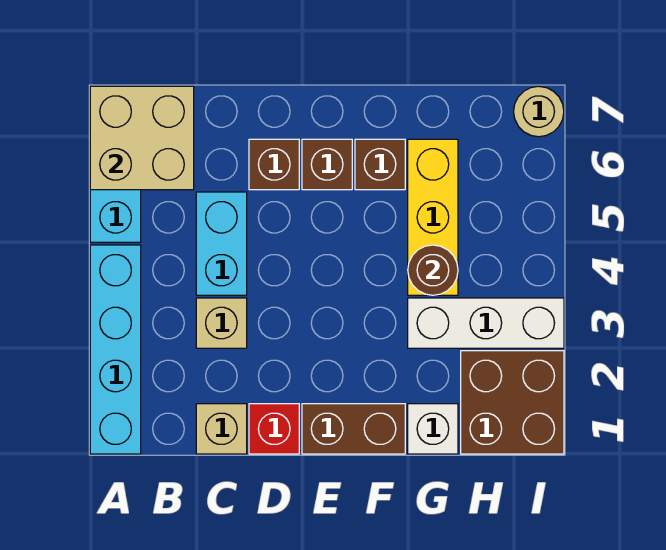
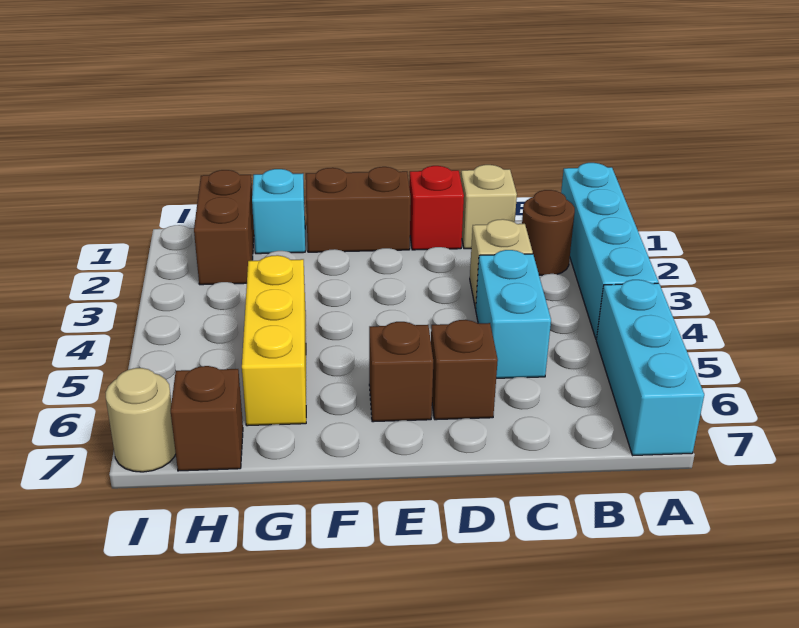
tan brick A6:B7 level 2 -> none
brown brick F6 level 1 -> brown brick H7 level 1
white brick G1 level 1 -> cyan brick G1 level 1
white brick G3:I3 level 1 -> none
brown round brick G4 level 2 -> brown round brick B2 level 1
brown brick H1:I2 level 1 -> brown brick H1:H2 level 1

